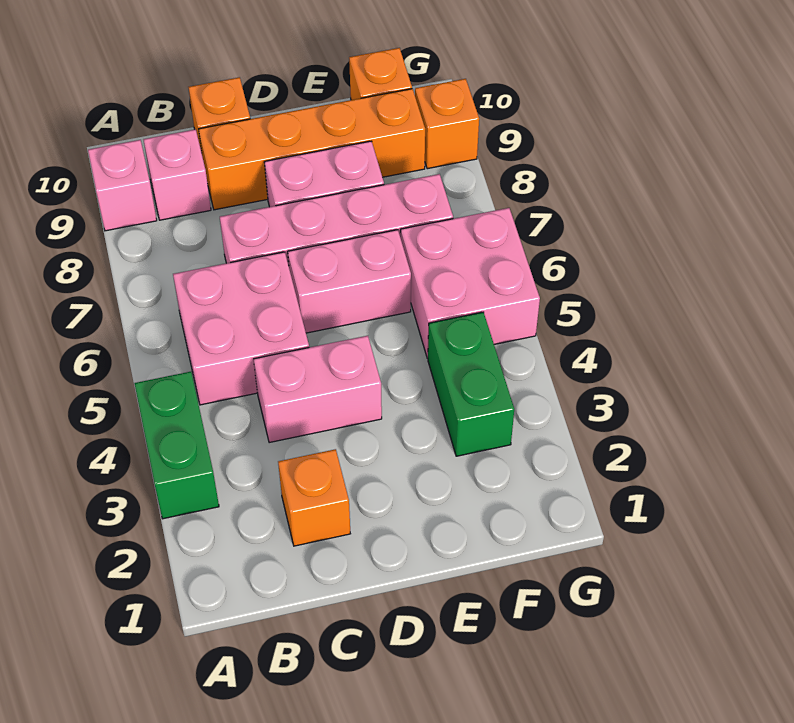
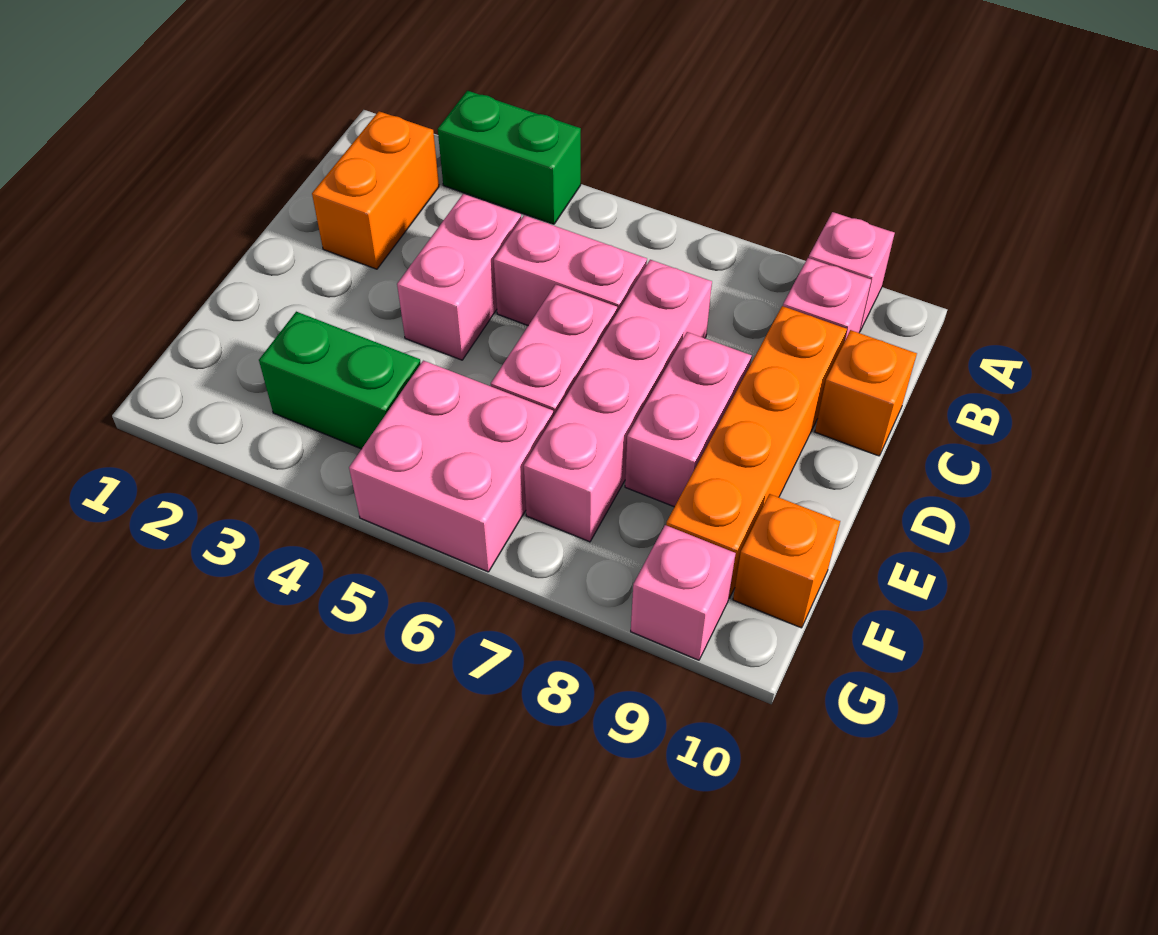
pink brick B5:C6 level 1 -> pink brick C5:C6 level 1
orange brick C2 level 1 -> orange brick B2:C2 level 1
orange brick G9 level 1 -> pink brick G9 level 1

